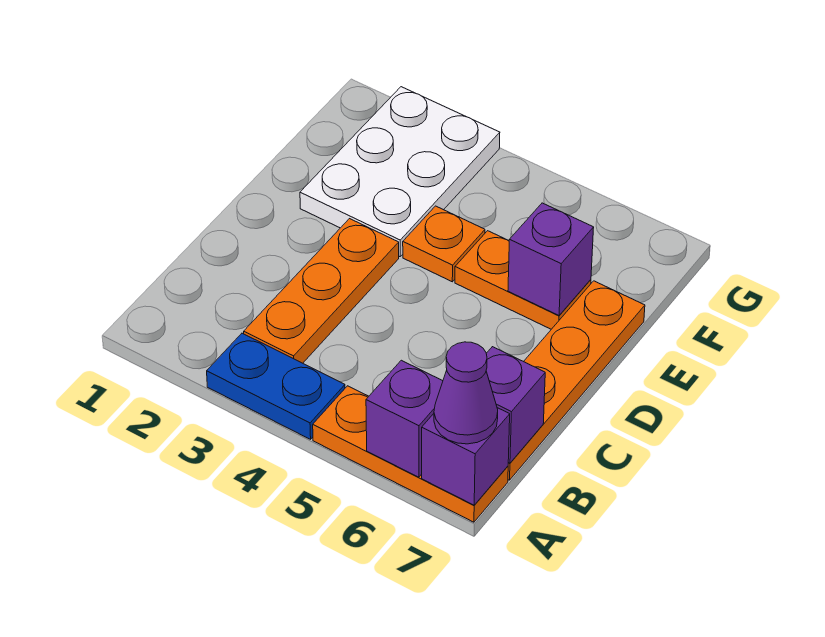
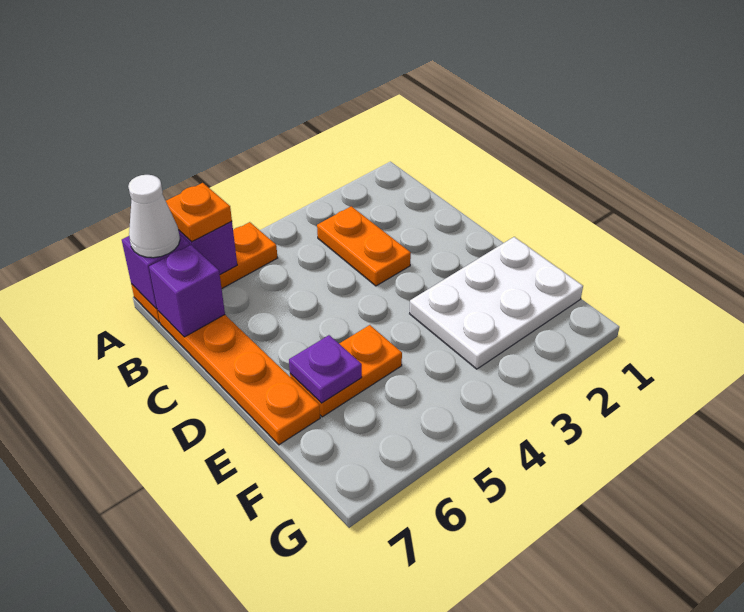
blue plate A3:A4 level 1 -> none
purple cone A7 level 3 -> white cone A7 level 3
orange plate B3:D3 level 1 -> orange plate B3:C3 level 1
white plate E2:G3 level 1 -> white plate E1:F3 level 1
orange plate E4 level 1 -> orange plate A6 level 3
purple brick E6 level 2 -> purple plate E6 level 2

